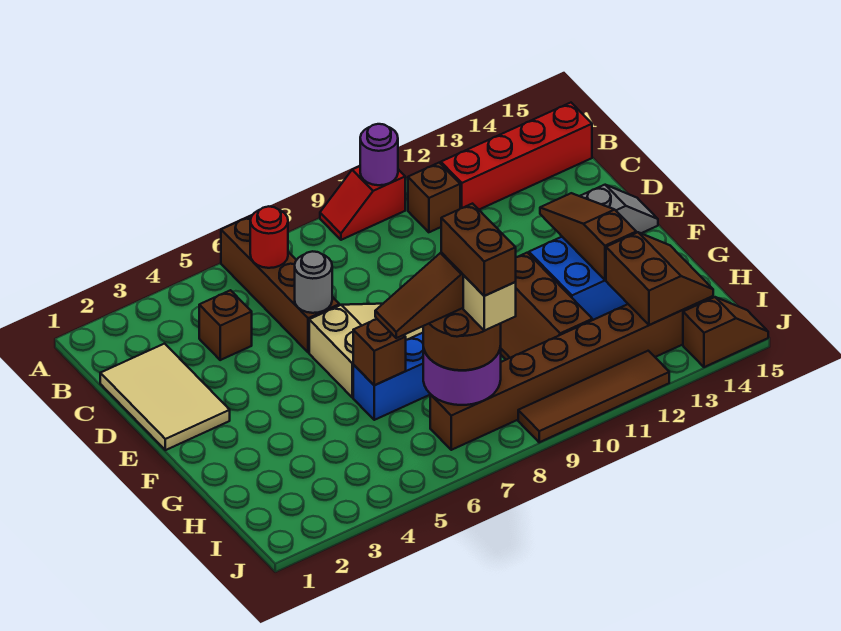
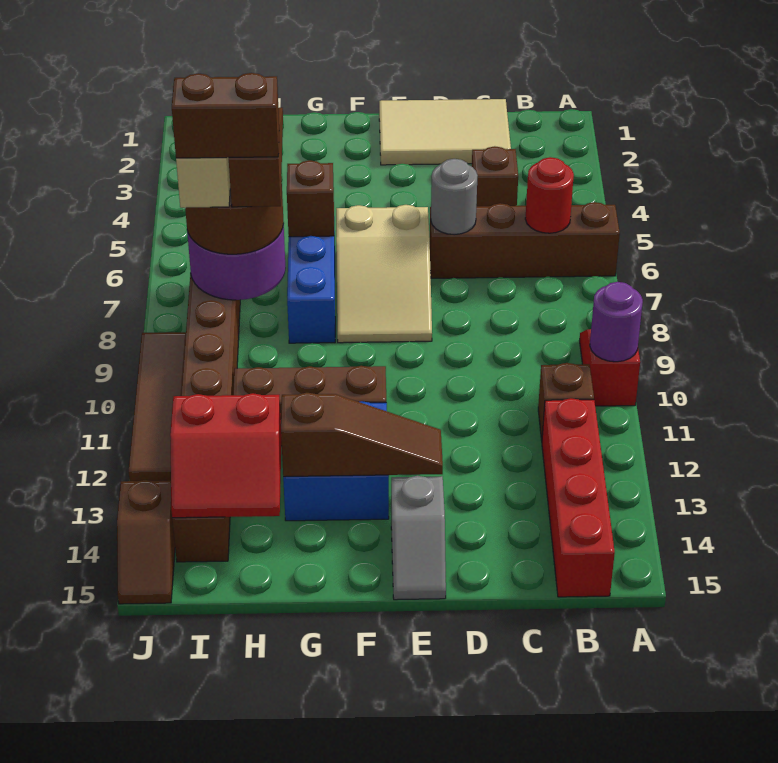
brown slope H13:I14 level 2 top 13 -> red slope H13:I14 level 2 top 13

